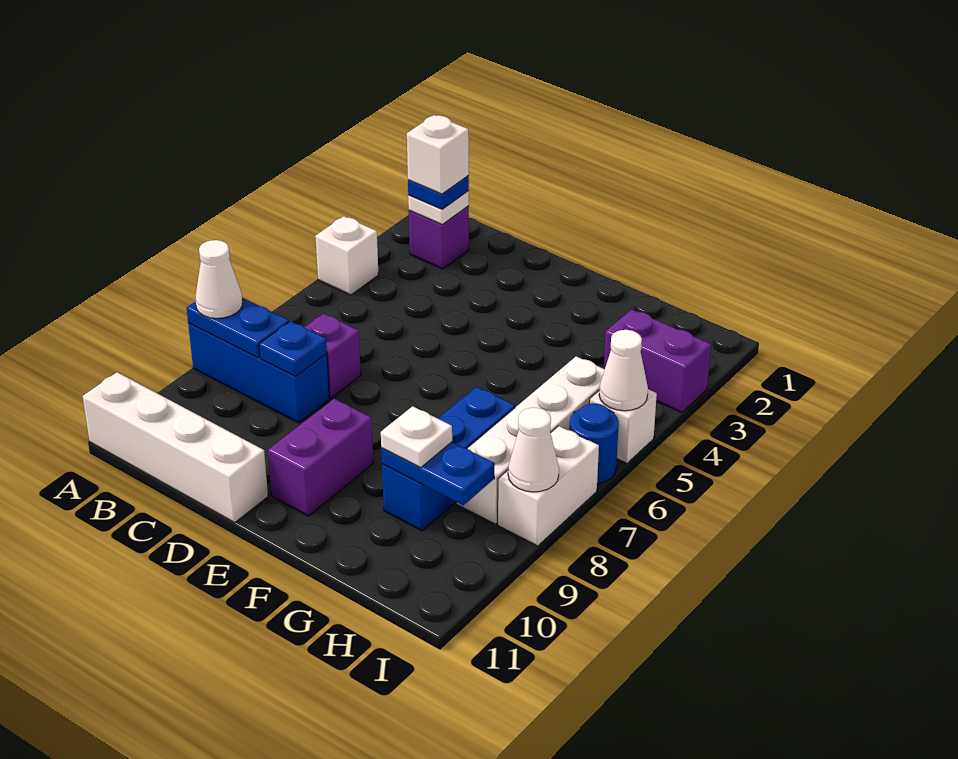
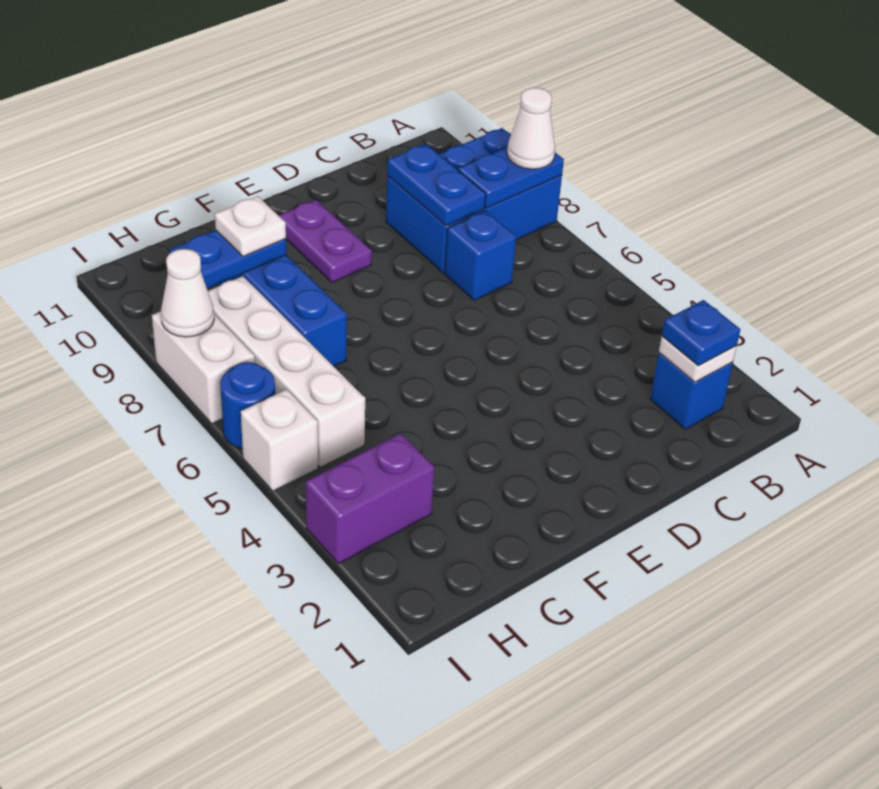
white brick A4 level 1 -> none
blue brick A8:C8 level 1 -> blue brick A8:C9 level 1
white brick A11:D11 level 1 -> none
purple brick B2 level 1 -> blue brick B2 level 1
white brick B2 level 4 -> none
purple brick C7 level 1 -> blue brick C7 level 1
blue plate C8 level 2 -> blue plate C8:C9 level 2
purple brick E9:E10 level 1 -> purple plate E9:E10 level 1
white cone I5 level 2 -> none

